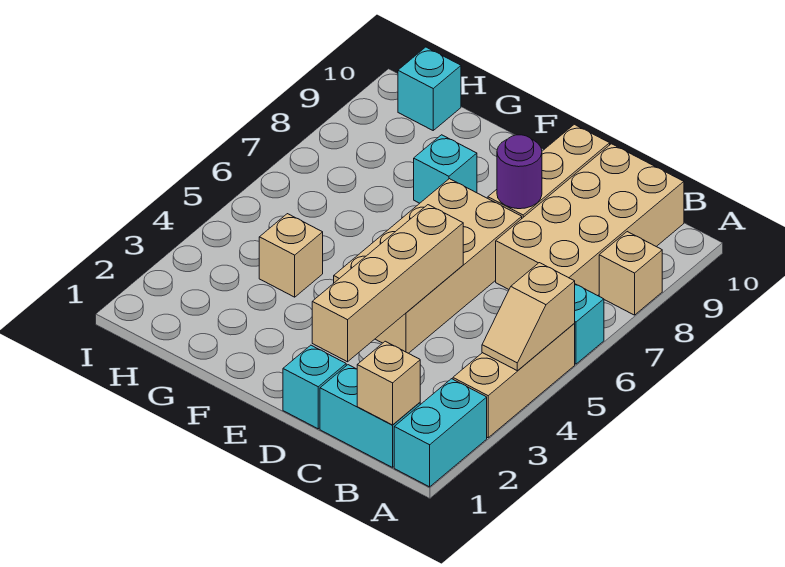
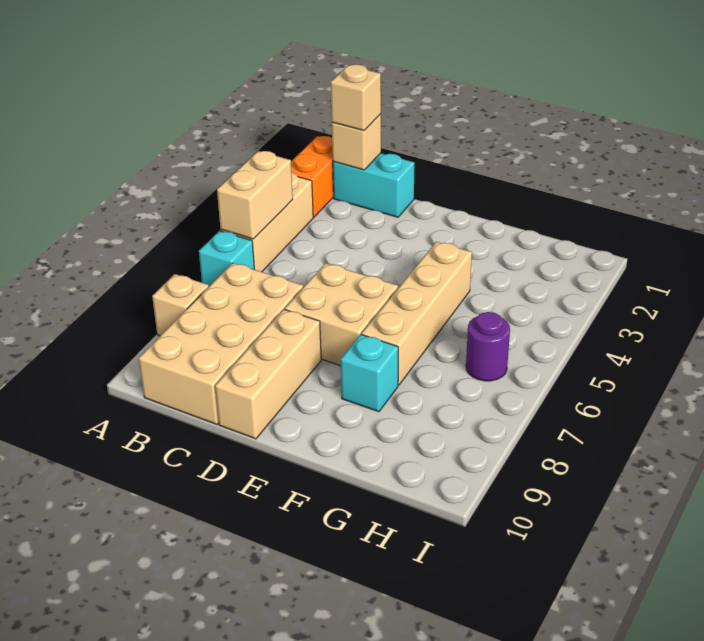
cyan brick A1:A2 level 1 -> orange brick A1:A2 level 1
tan slope A4:A5 level 2 top 5 -> tan brick A4:A5 level 2
cyan brick D1 level 1 -> none
tan brick D2:D5 level 2 -> tan brick F4:F7 level 1
tan brick D4:E7 level 1 -> tan brick D6:E7 level 1
purple round brick D8 level 2 -> purple round brick H6 level 1
tan brick G4 level 1 -> tan brick B1 level 3
cyan brick H10 level 1 -> none

